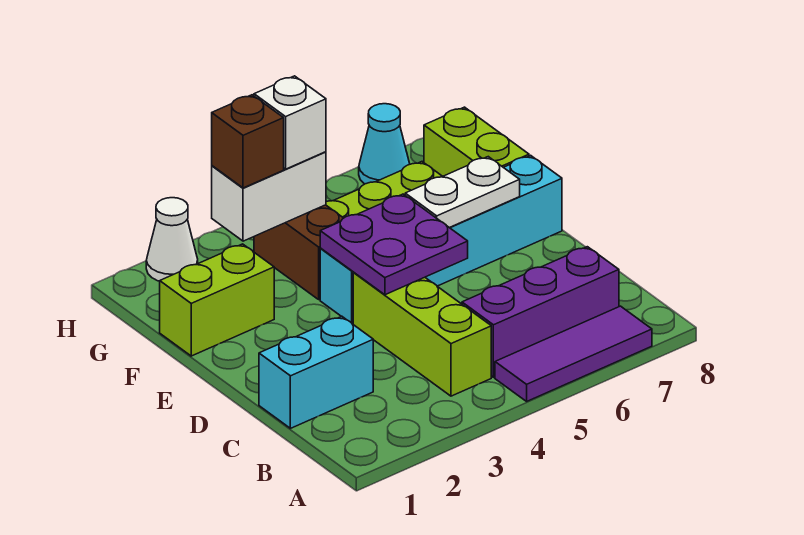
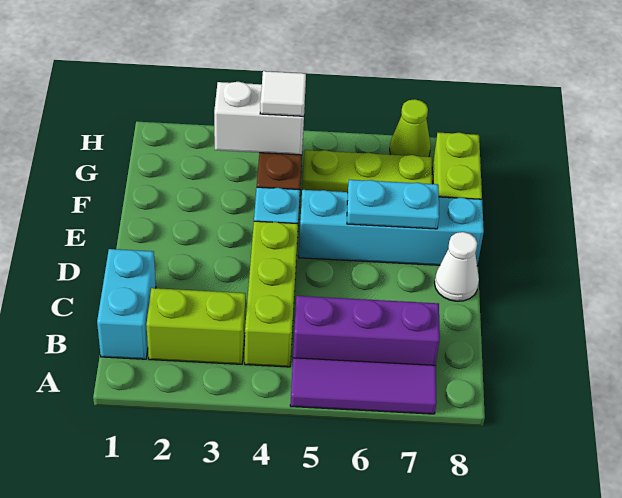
cyan brick C1:C2 level 1 -> cyan brick B1:C1 level 1
purple plate D4:E5 level 2 -> none
white plate E6:E7 level 2 -> cyan plate E6:E7 level 2
lime brick F1:F2 level 1 -> lime brick B2:B3 level 1
brown brick G3 level 3 -> none
white brick G4 level 3 -> white tile G4 level 3
white cone H2 level 1 -> white cone D8 level 1
cyan cone H7 level 1 -> lime cone H7 level 1

